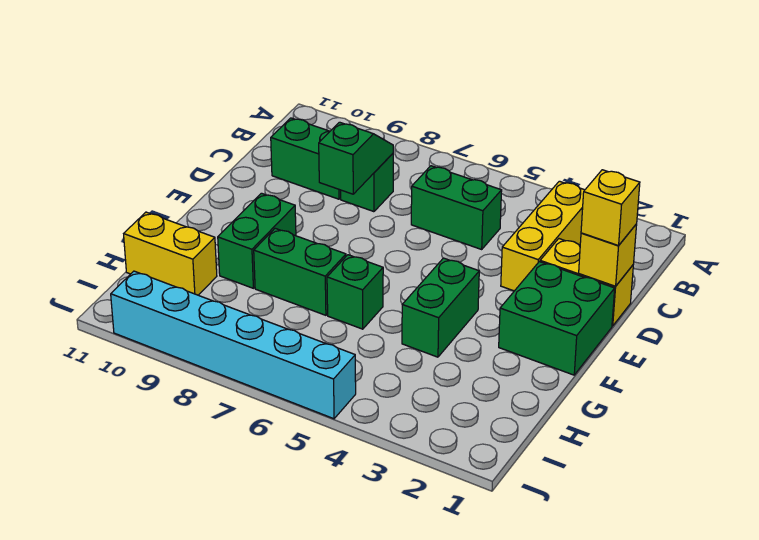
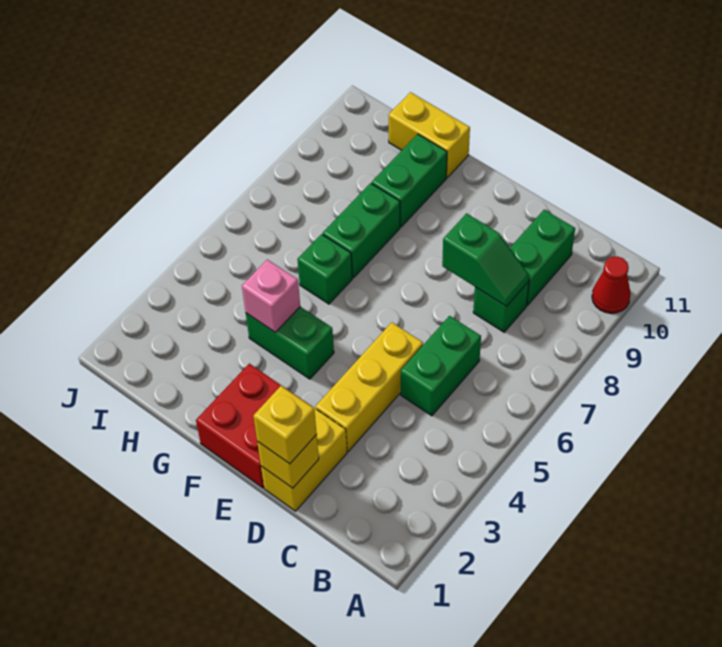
none -> red cone A10 level 1
yellow brick B3:D3 level 1 -> yellow brick D3:D5 level 1
green brick E1:F2 level 1 -> red brick E1:F2 level 1
green brick F9:G9 level 1 -> green brick G9:G10 level 1
none -> pink brick G4 level 2
yellow brick H10:H11 level 1 -> yellow brick G11:H11 level 1
cyan brick J5:J10 level 1 -> none

